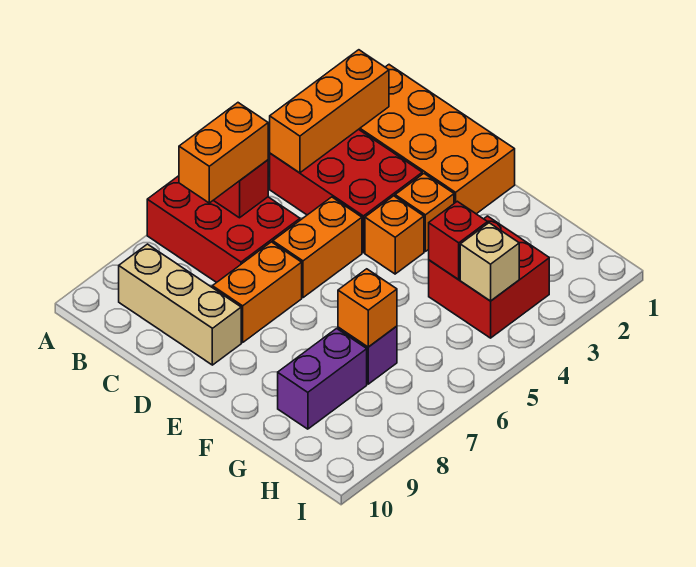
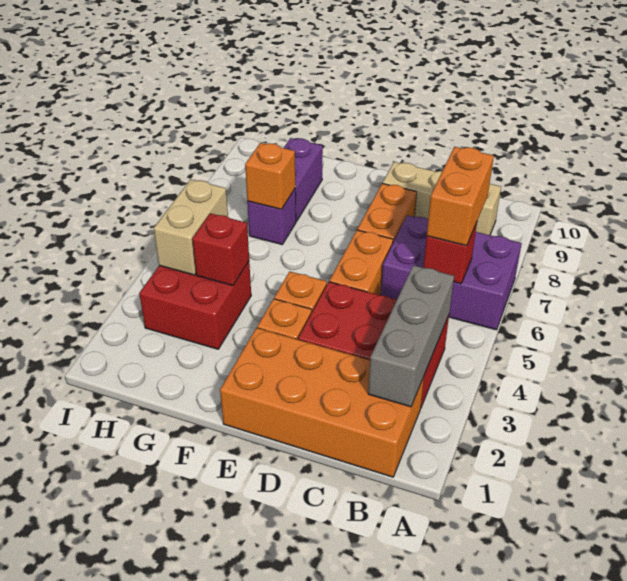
red brick A6:C7 level 1 -> purple brick A6:C7 level 1
orange brick B2:B4 level 2 -> grey brick B2:B4 level 2
tan brick H4 level 2 -> tan brick H4:H5 level 2

